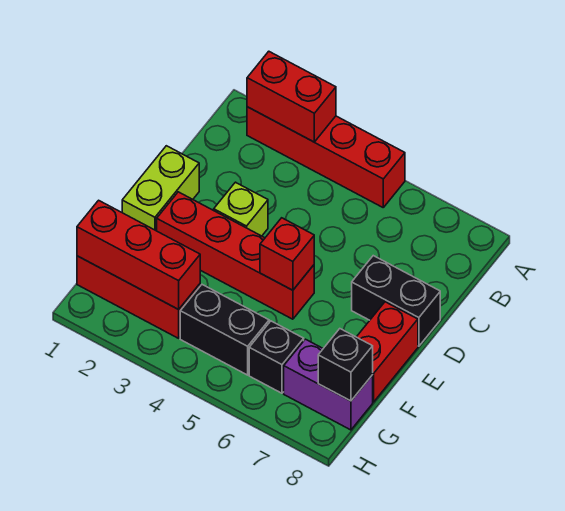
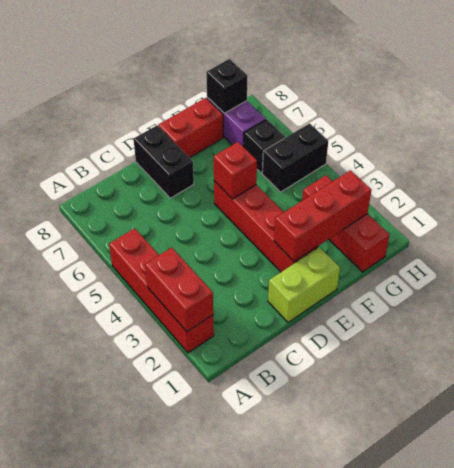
lime brick D3 level 1 -> none
red brick G1:G3 level 2 -> red brick E2:G2 level 2
black brick G4:G5 level 1 -> black brick G5:H5 level 1

